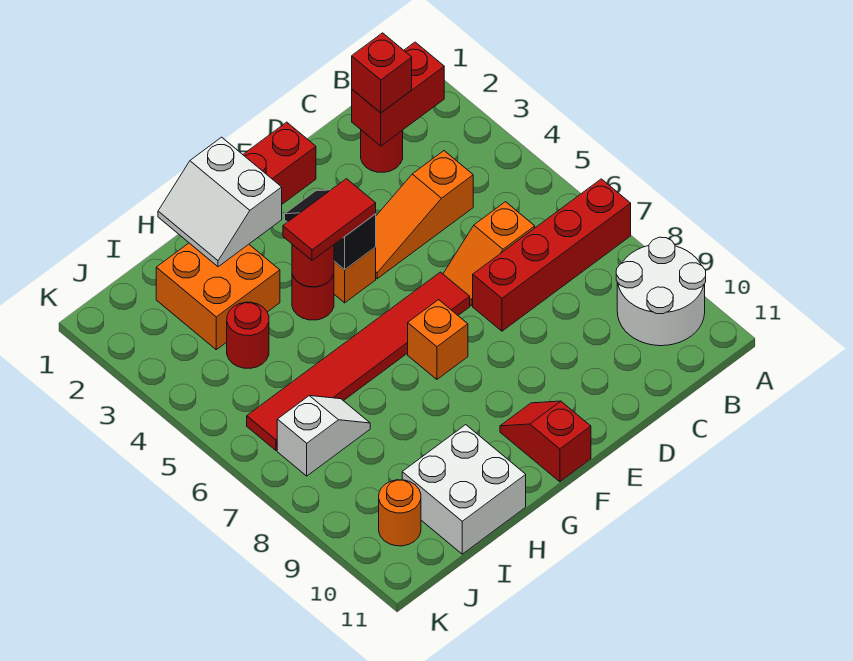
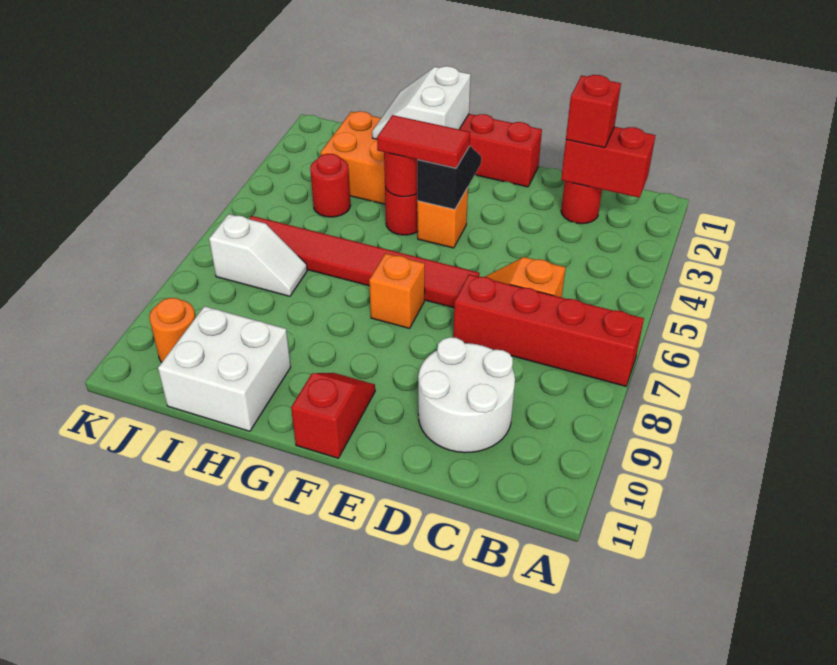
white round brick A9:B10 level 1 -> white round brick C9:D10 level 1
orange slope C4:E4 level 1 top C -> none

